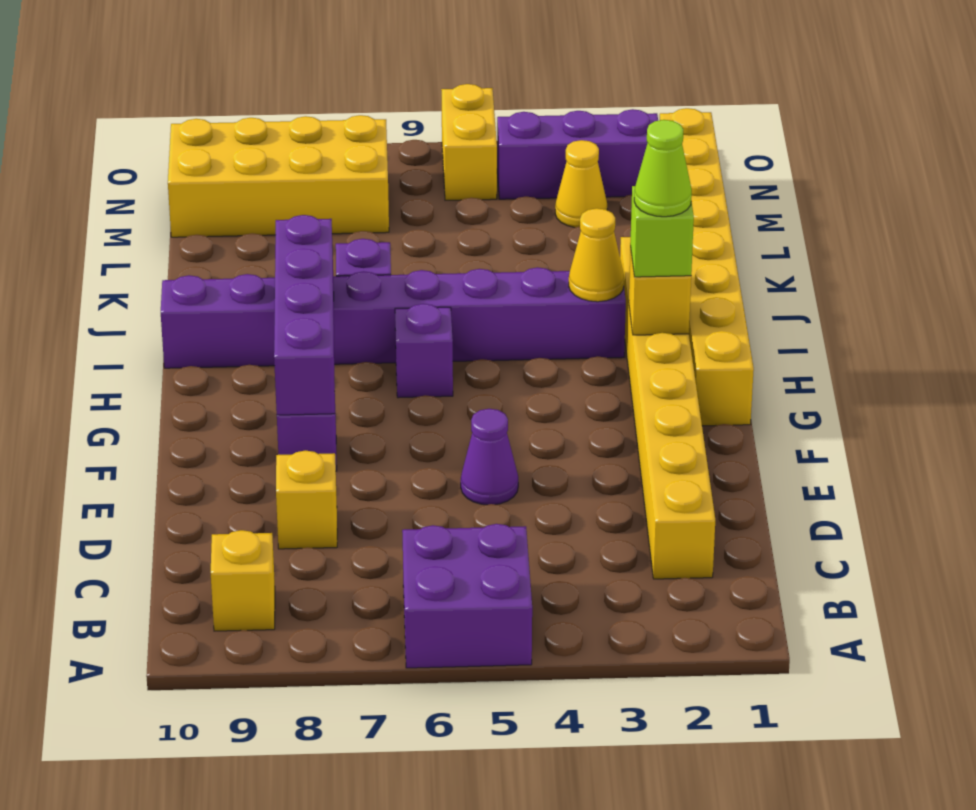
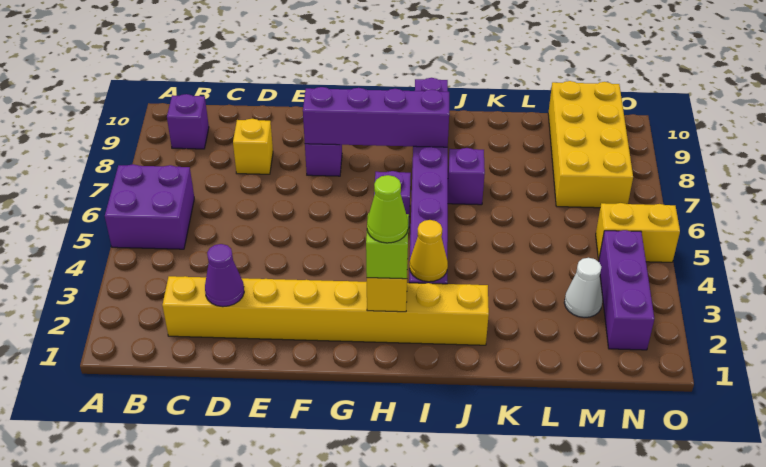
yellow brick B9 level 1 -> purple brick B9 level 1
purple cone E5 level 1 -> purple cone D2 level 2
yellow brick G1:N1 level 1 -> none
yellow cone M3 level 1 -> white cone M3 level 1

